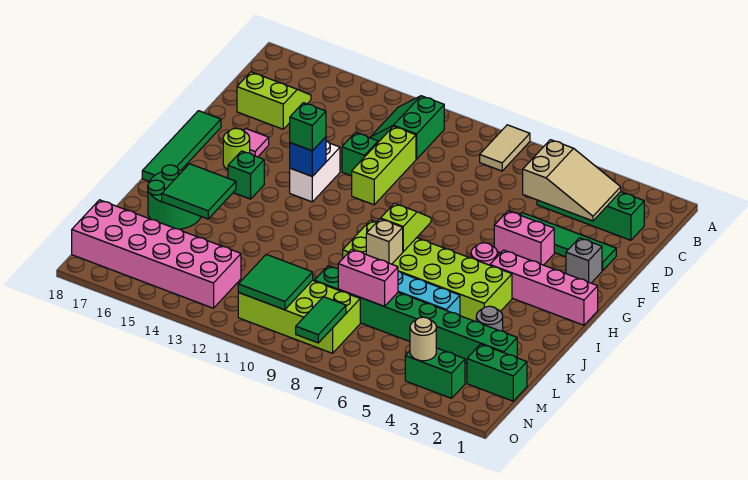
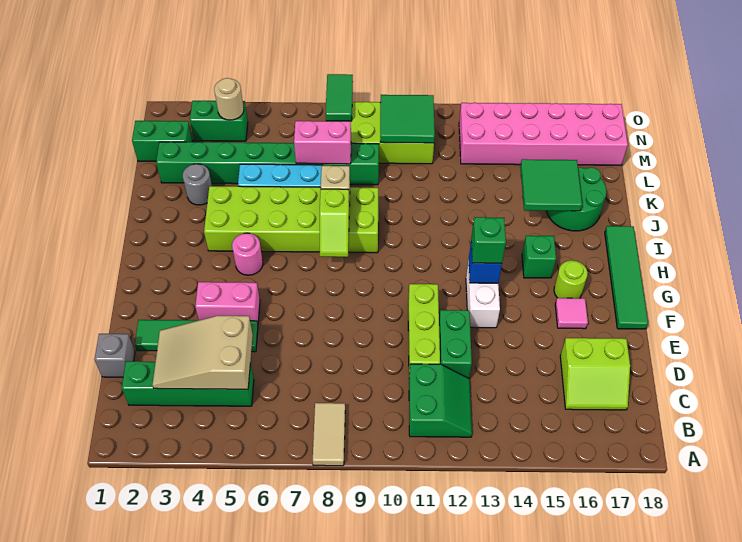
green brick E12 level 1 -> green brick D12:E12 level 1
grey brick F2 level 1 -> grey brick D1 level 1
pink brick H1:H4 level 1 -> none

